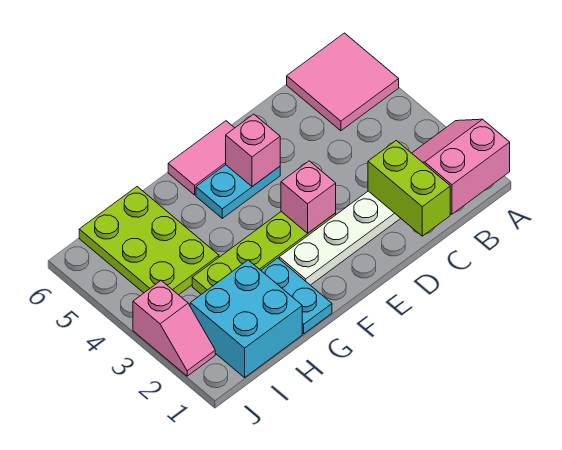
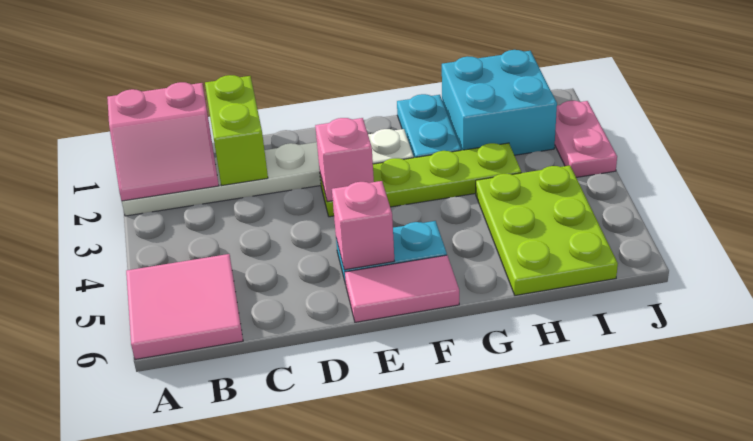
pink slope J2:J3 level 1 top 3 -> pink plate J2:J3 level 1

